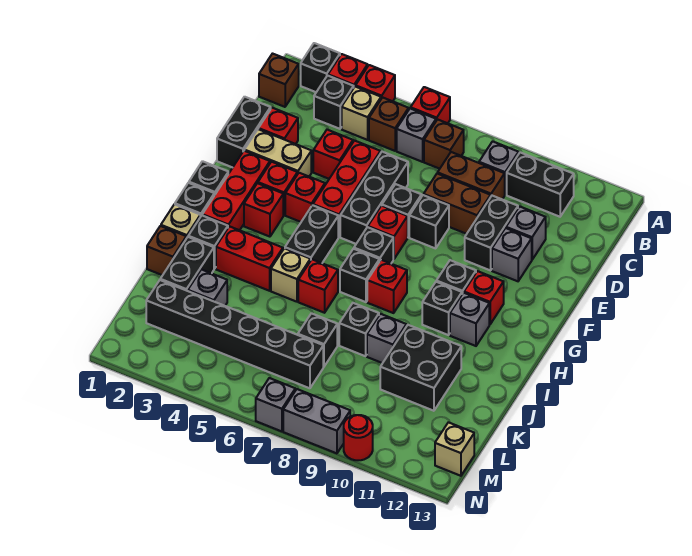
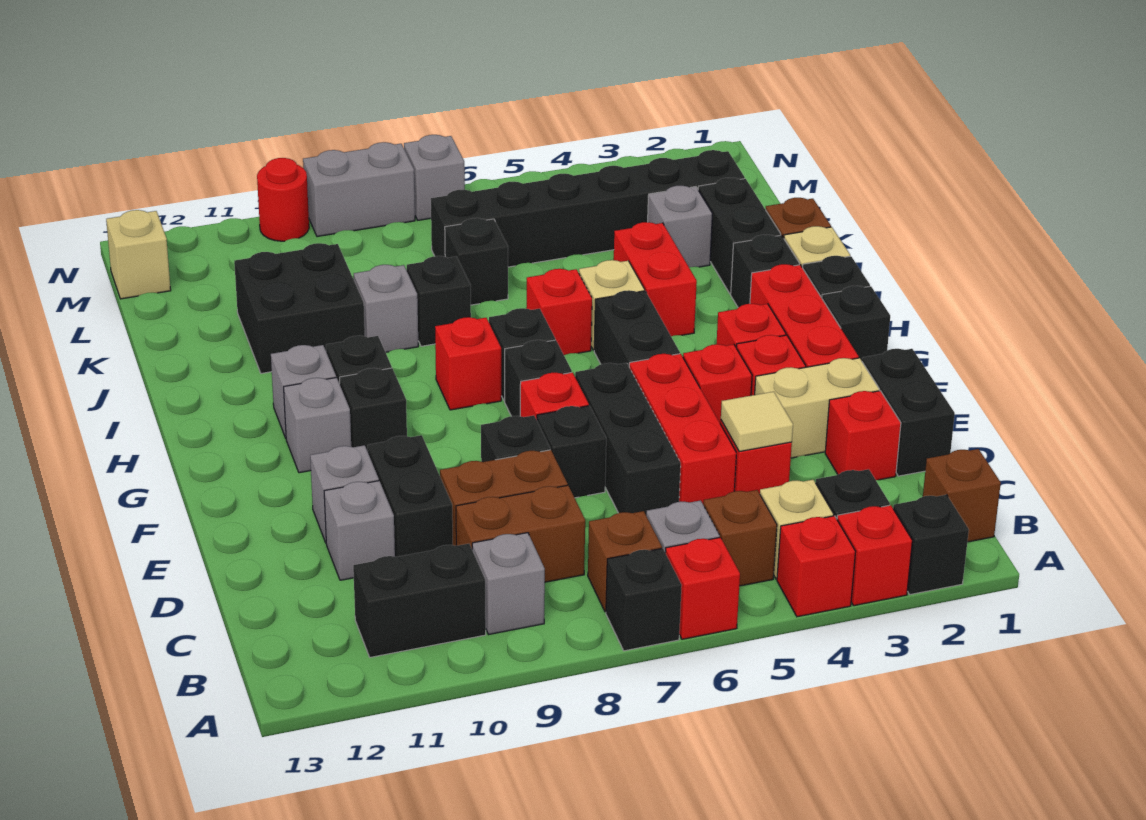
none -> black brick A7 level 1
none -> tan tile D4 level 2
red brick G11 level 1 -> grey brick G11 level 1
red brick I3:I4 level 1 -> red brick I4:J4 level 1

